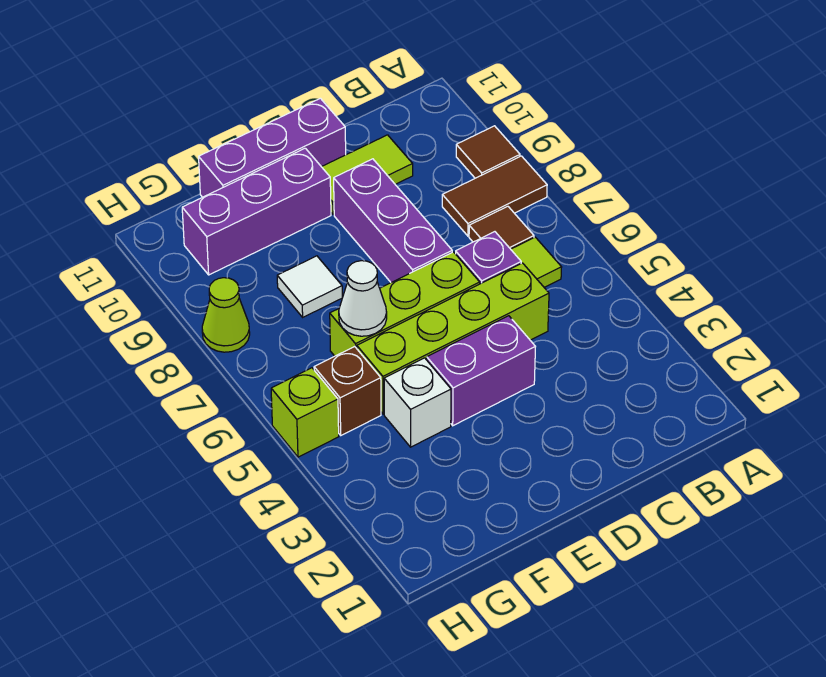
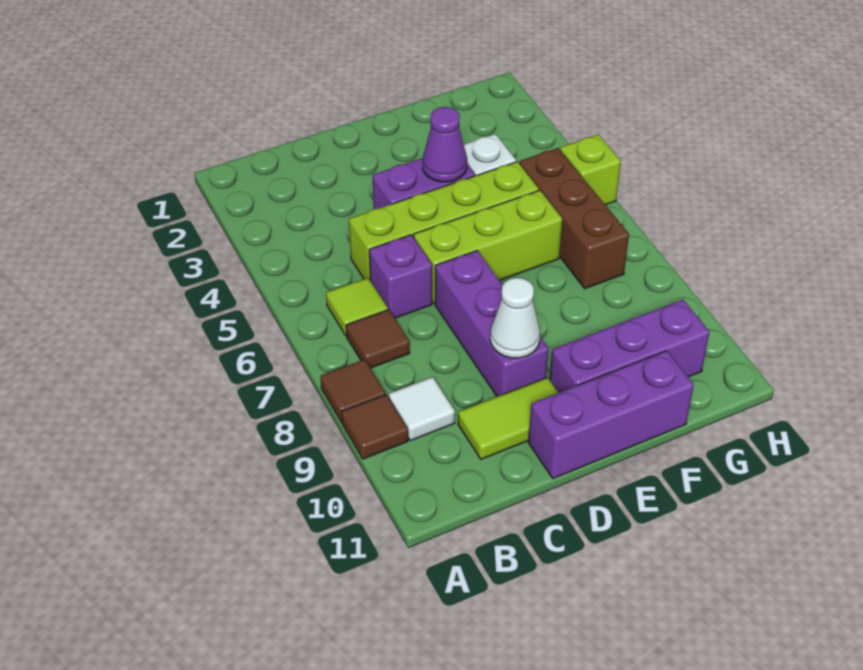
brown tile A8:B8 level 1 -> brown tile A8 level 1
none -> purple cone E4 level 2
white cone F6 level 2 -> white cone D9 level 2
white tile F8 level 1 -> white tile B9 level 1
brown brick G5 level 1 -> brown brick G5:G7 level 1
lime cone H8 level 1 -> none

